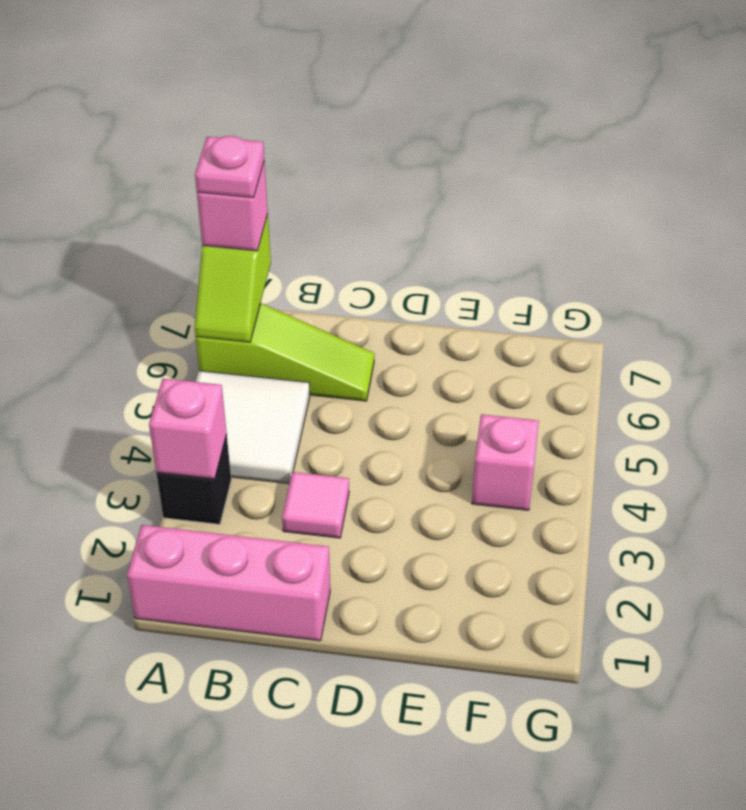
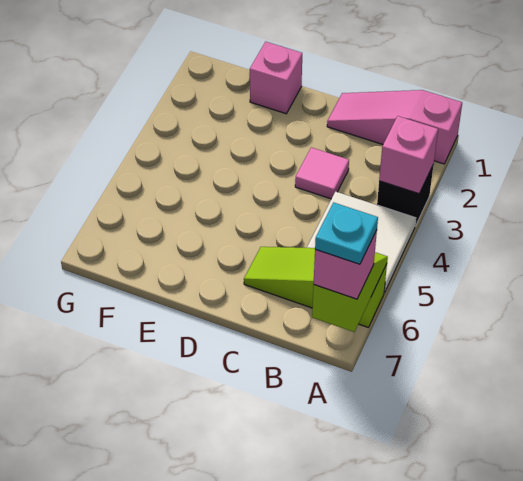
pink brick A1:C1 level 1 -> pink slope A1:C1 level 1 top A
pink plate A7 level 4 -> cyan plate A7 level 4
pink brick F4 level 1 -> pink brick E1 level 1

